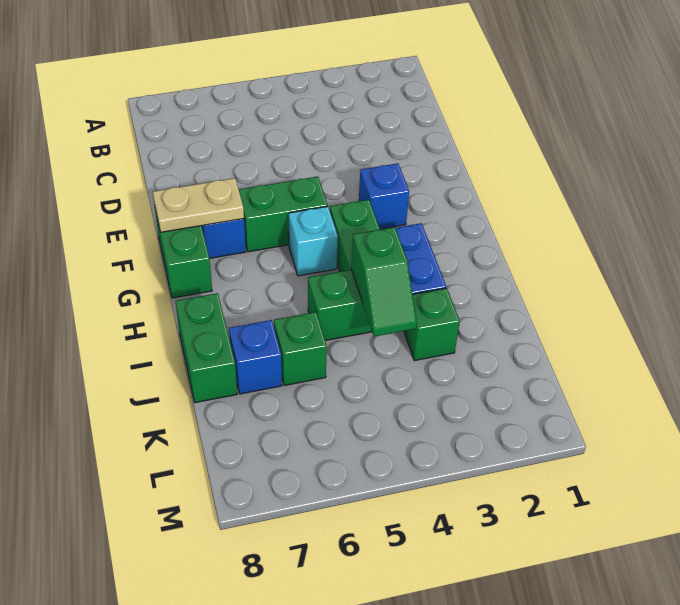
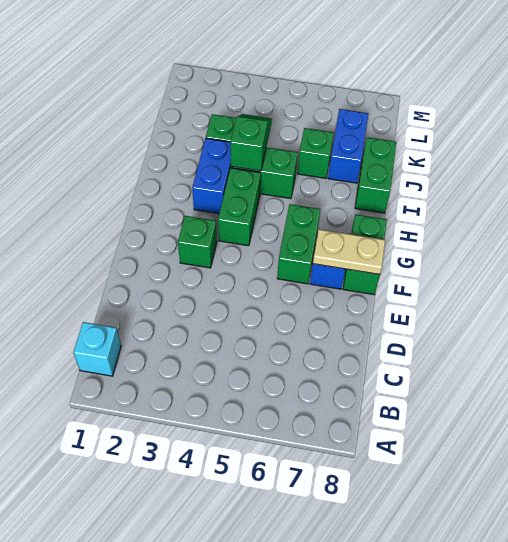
blue brick F3 level 1 -> green brick F3 level 1
green brick F5:F6 level 1 -> green brick F6:G6 level 1
cyan brick G5 level 1 -> cyan brick B1 level 1
blue brick J7 level 1 -> blue brick J7:K7 level 1

